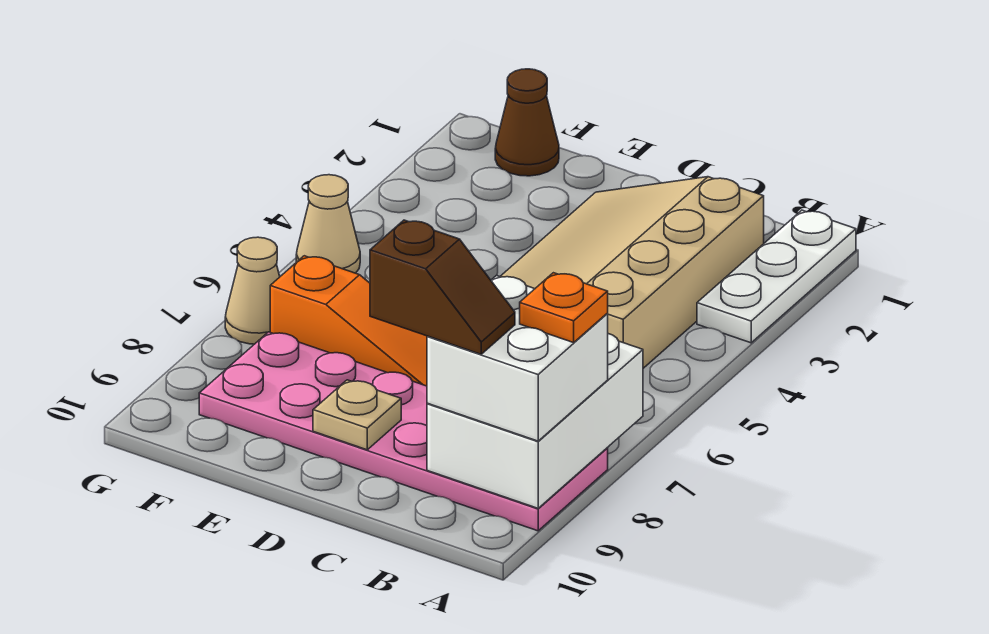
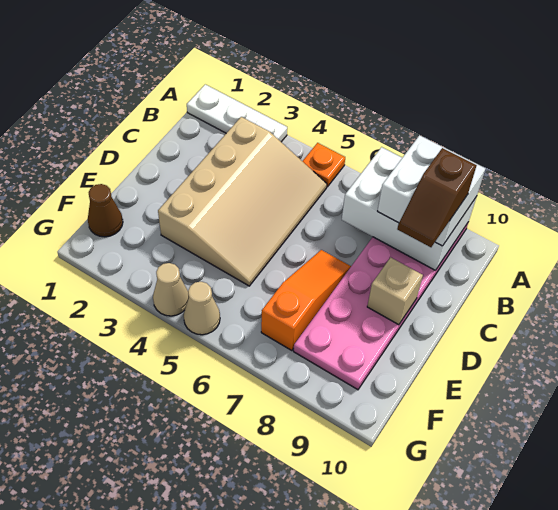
orange plate A8 level 4 -> orange plate A5 level 1
tan slope B2:D5 level 1 top B -> tan slope B3:E5 level 1 top 3
brown slope B9:C9 level 4 top C -> brown slope B9:C9 level 4 top B
tan plate D9 level 2 -> tan brick D9 level 2
tan cone G7 level 1 -> tan cone G4 level 1

